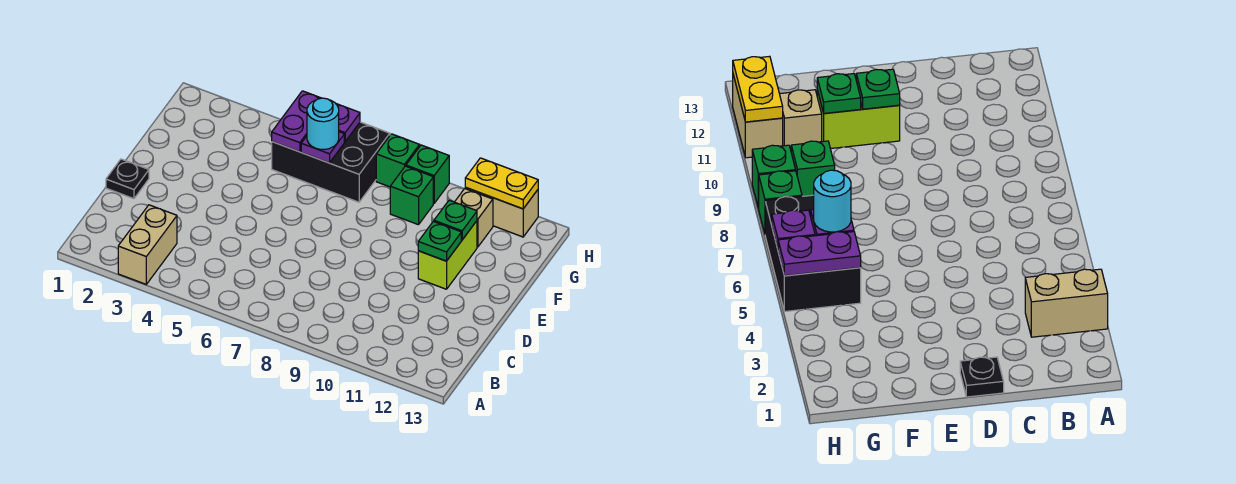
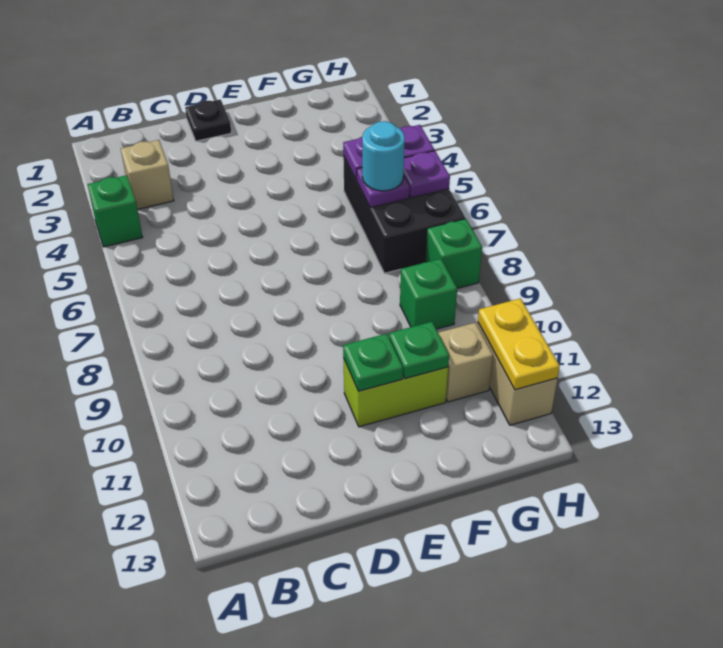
tan brick A3:B3 level 1 -> tan brick B3 level 1
green brick H9 level 1 -> green brick A4 level 1

